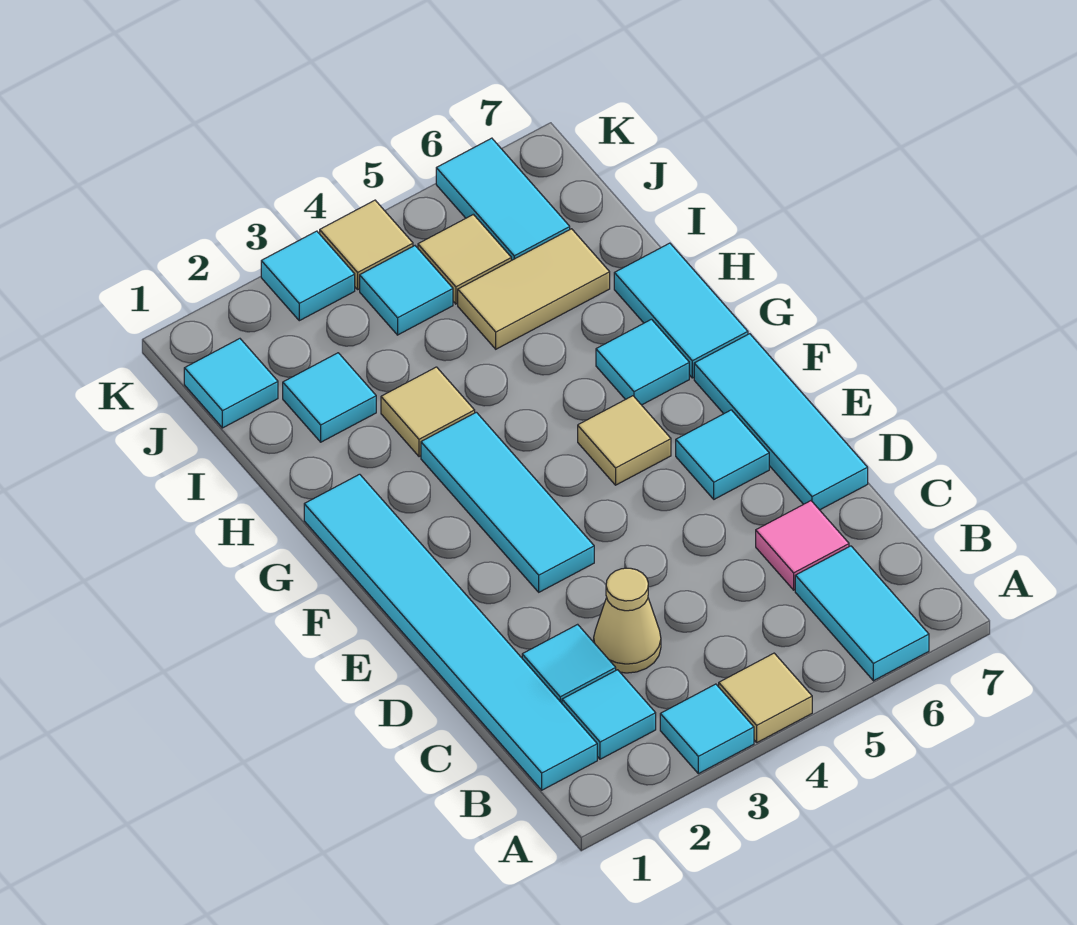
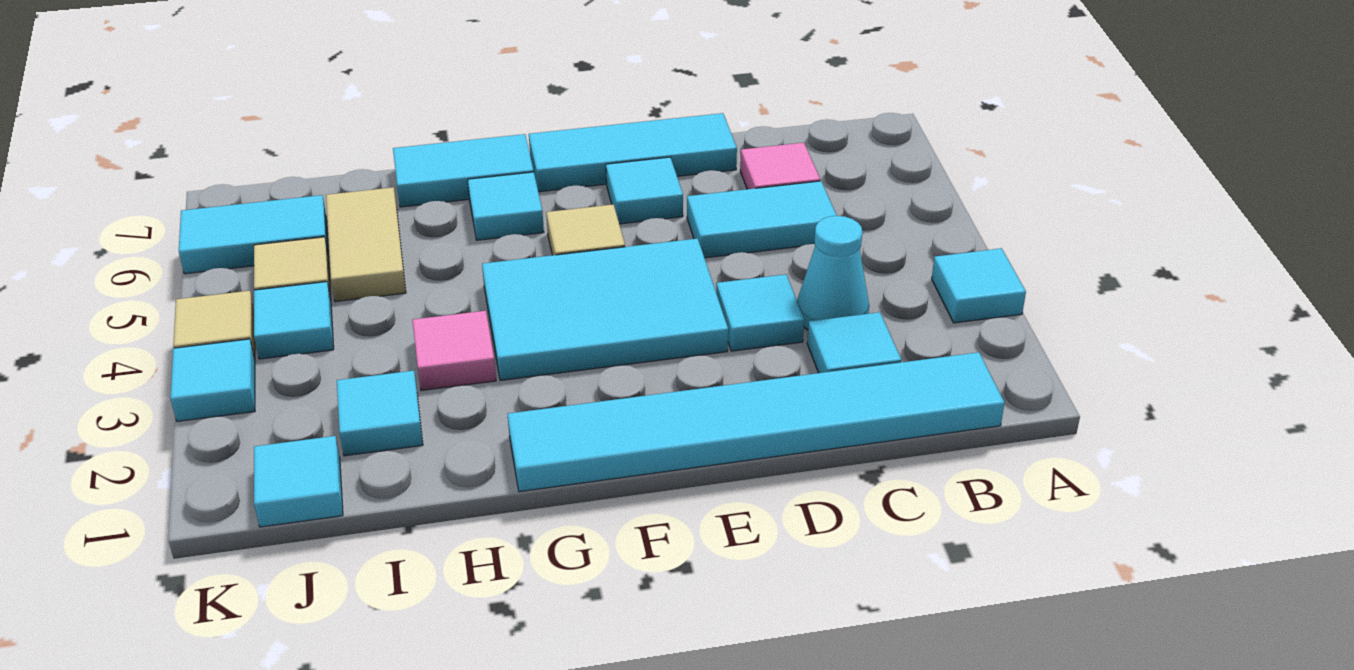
tan tile A4 level 1 -> none
cyan tile A6:B6 level 1 -> cyan tile C5:D5 level 1
cyan tile B2 level 1 -> cyan tile D3 level 1
tan cone C3 level 1 -> cyan cone C3 level 1
cyan tile E3:G3 level 1 -> cyan tile E3:G4 level 1
tan tile H3 level 1 -> pink tile H3 level 1

